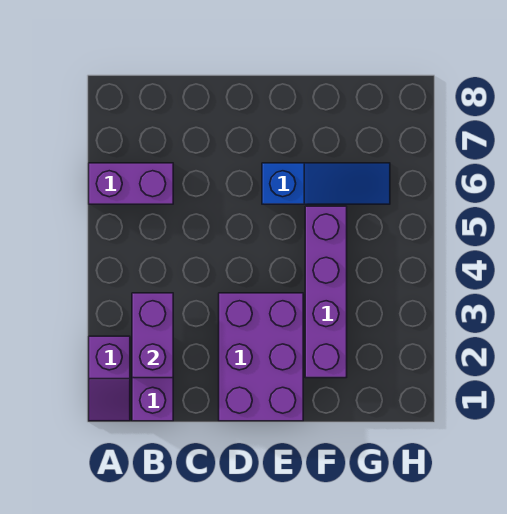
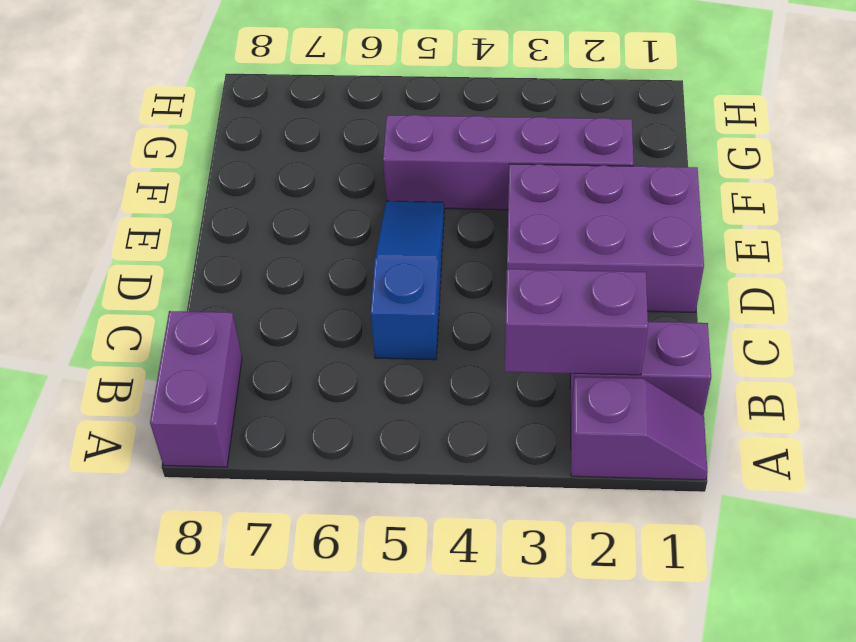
purple brick A6:B6 level 1 -> purple brick A8:B8 level 1
blue slope E6:G6 level 1 top E -> blue slope C5:E5 level 1 top C

